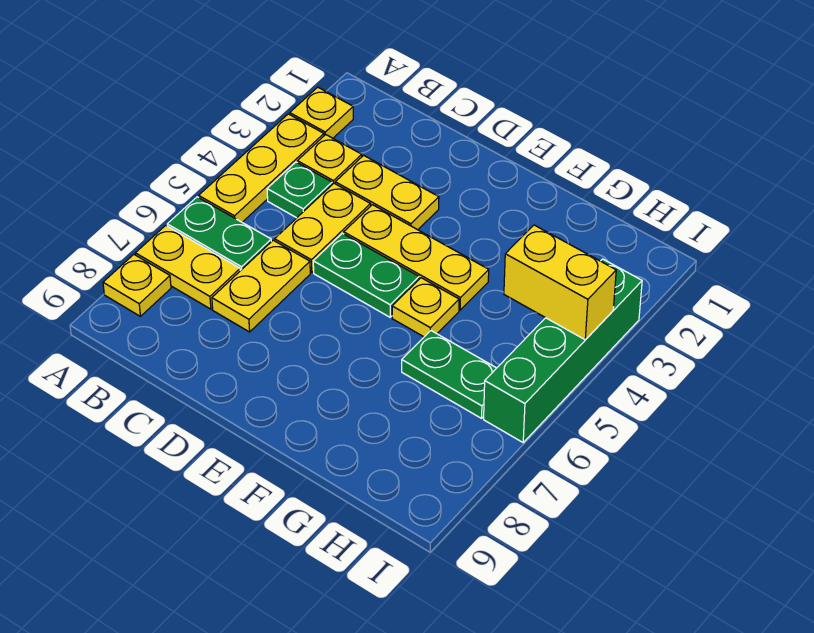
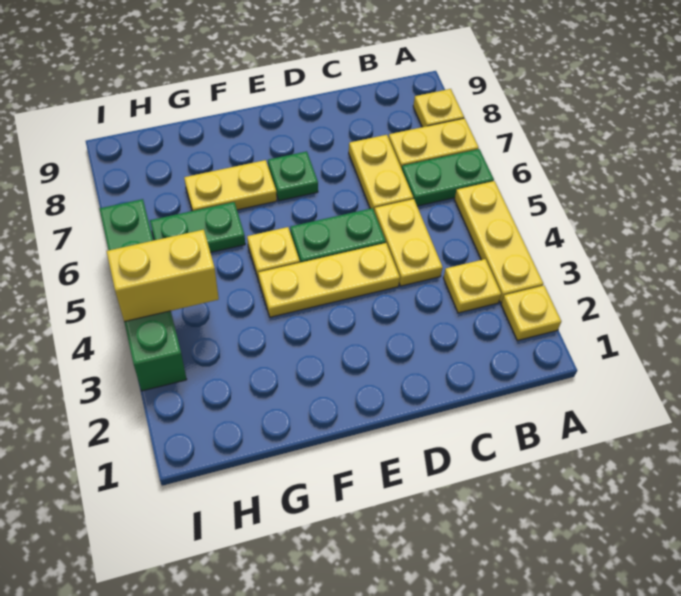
green plate B4 level 1 -> green plate E7 level 1
yellow plate C3:D3 level 1 -> yellow plate F7:G7 level 1

